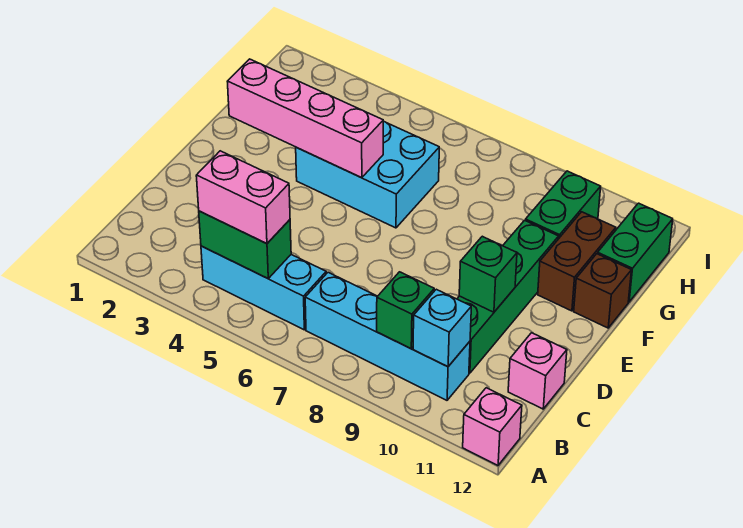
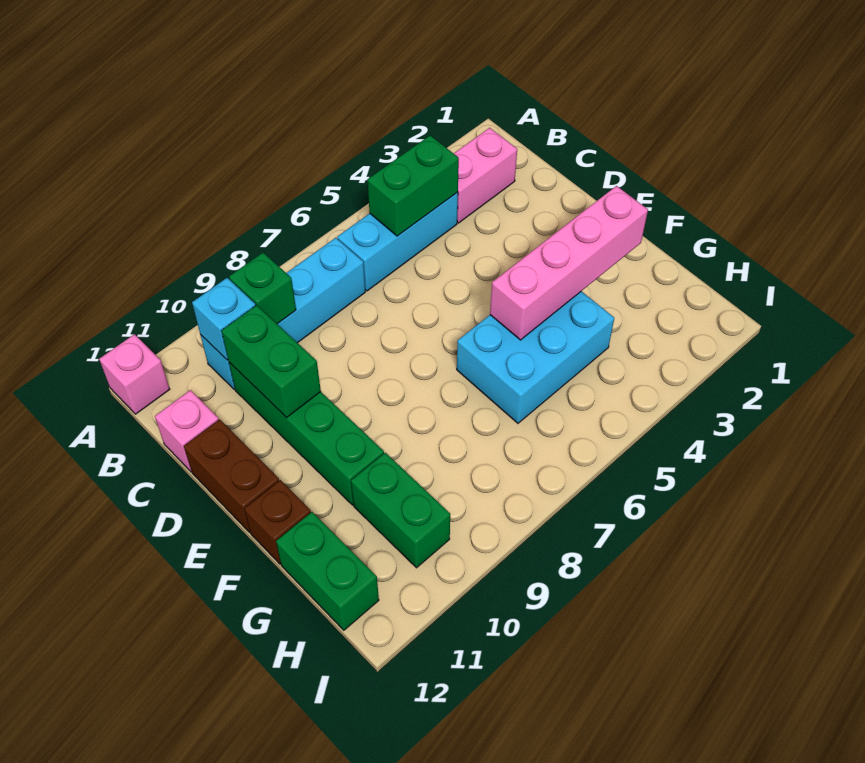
pink brick B4:B5 level 3 -> pink brick B2:B3 level 1
green brick D10 level 2 -> green brick C10:D10 level 2
brown brick F11:G11 level 1 -> brown brick D12:E12 level 1

